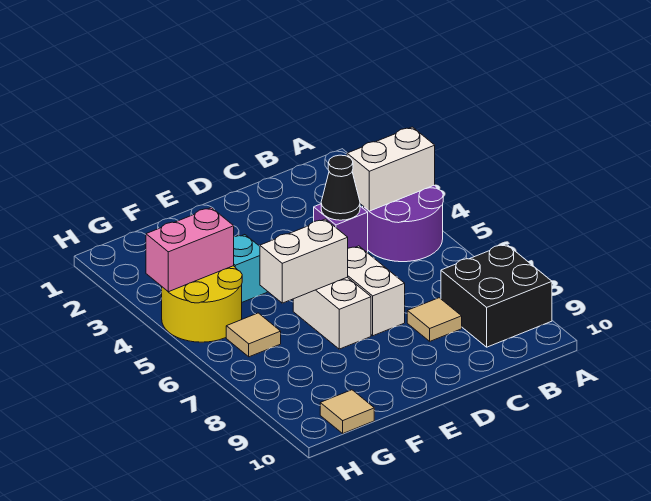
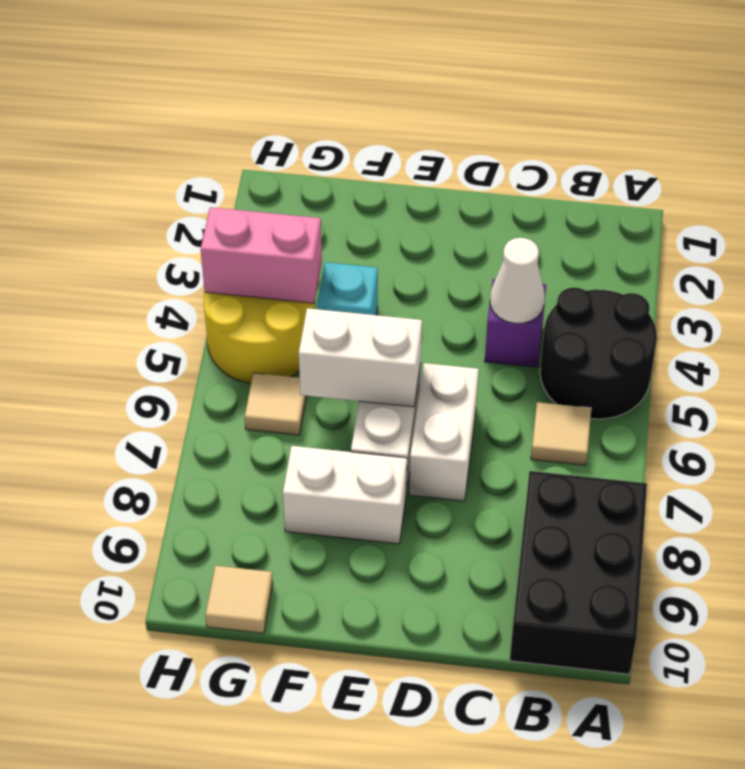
purple round brick A4:B5 level 1 -> black round brick A4:B5 level 1
white brick A4:B4 level 2 -> white brick E8:F8 level 1
black brick A8:B9 level 1 -> black brick A8:B10 level 1
black cone C4 level 2 -> white cone C4 level 2
tan tile C8 level 1 -> tan tile B6 level 1

